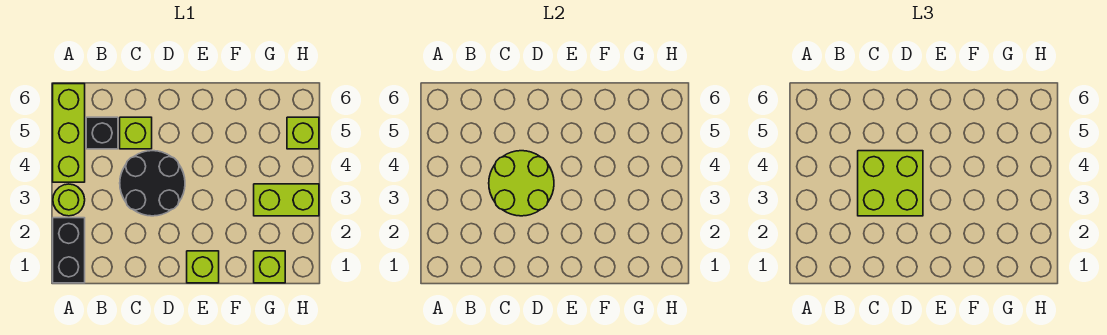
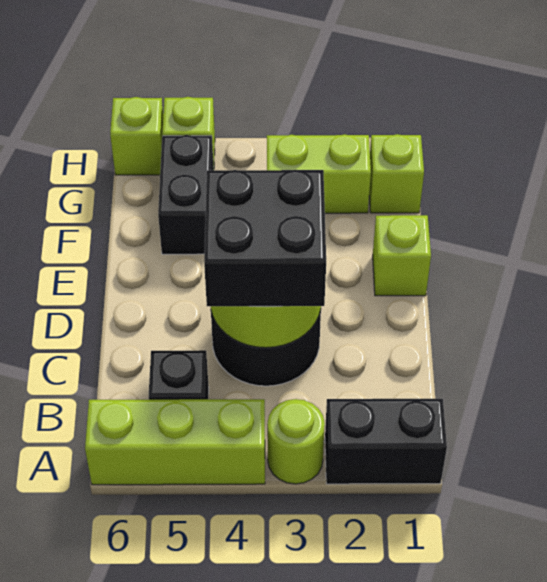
lime brick C3:D4 level 3 -> black brick C3:D4 level 3
lime brick C5 level 1 -> lime brick H6 level 1
none -> black brick F5:G5 level 1
lime brick G3:H3 level 1 -> lime brick G2:G3 level 1

